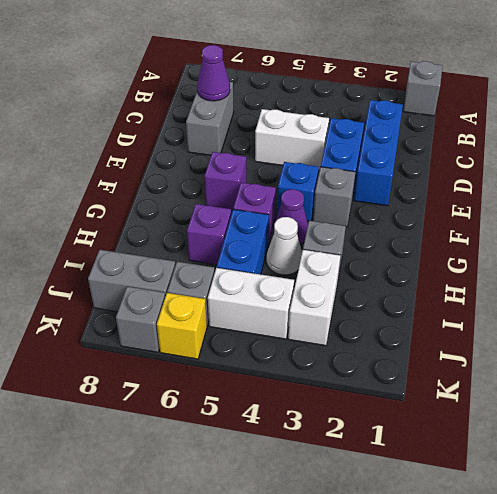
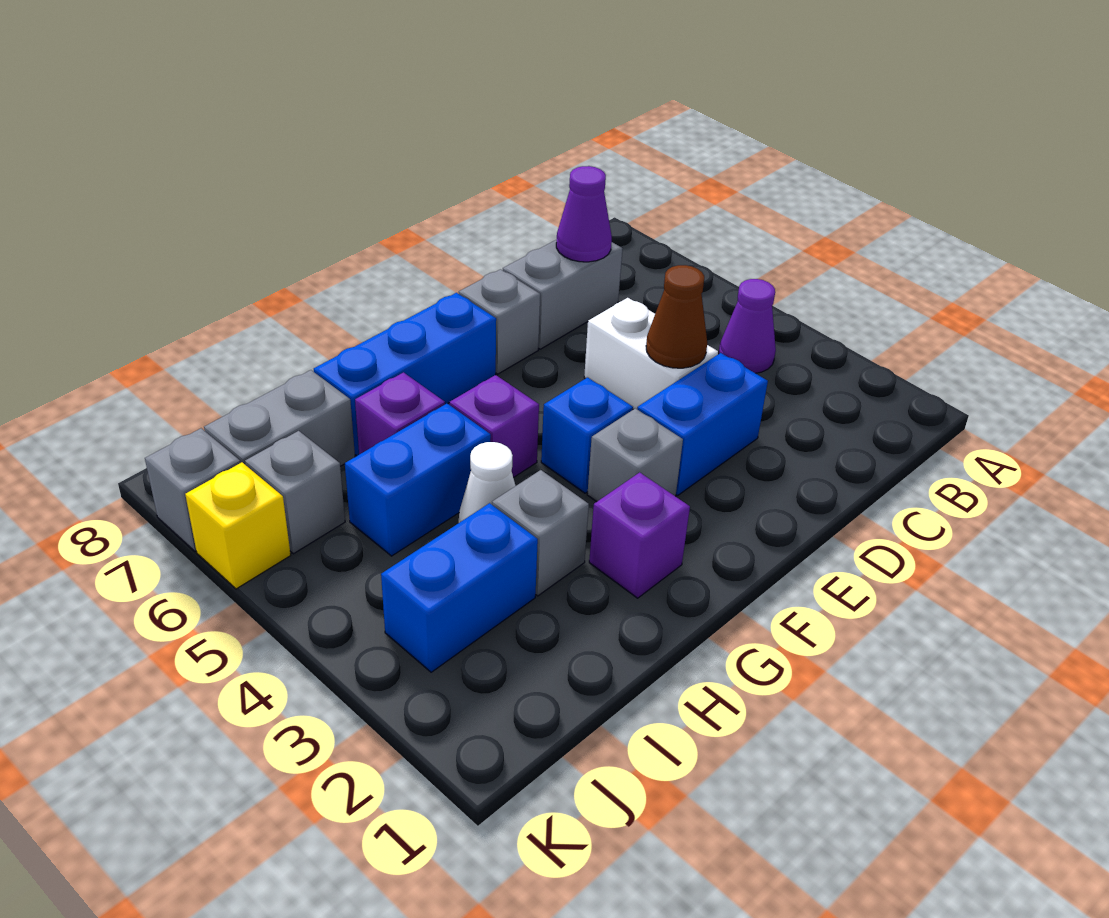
grey brick A1 level 1 -> grey brick E7 level 1
blue brick C2:E2 level 1 -> blue brick F7:H7 level 1
none -> brown cone D4 level 2
purple brick F6 level 1 -> purple brick G2 level 1
purple cone G4 level 1 -> purple cone B4 level 1
white brick I3:J3 level 1 -> blue brick I3:J3 level 1
white brick J4:J5 level 1 -> none
grey brick J7:J8 level 1 -> grey brick I7:J7 level 1

